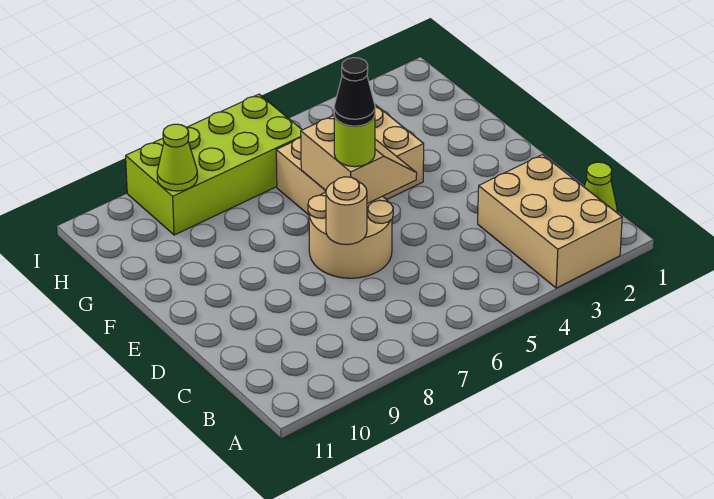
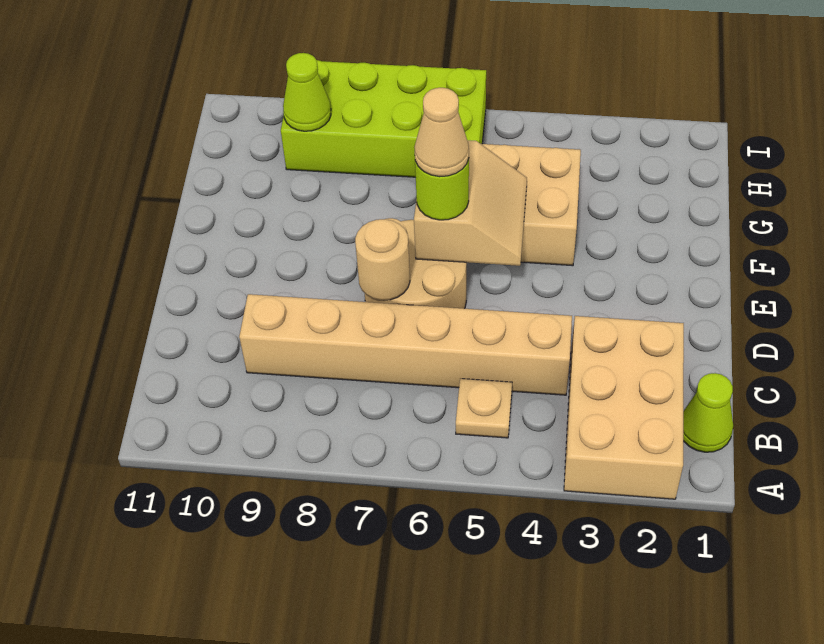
none -> tan plate B5 level 1
none -> tan brick C4:C9 level 1
black cone E6 level 4 -> tan cone E6 level 4

